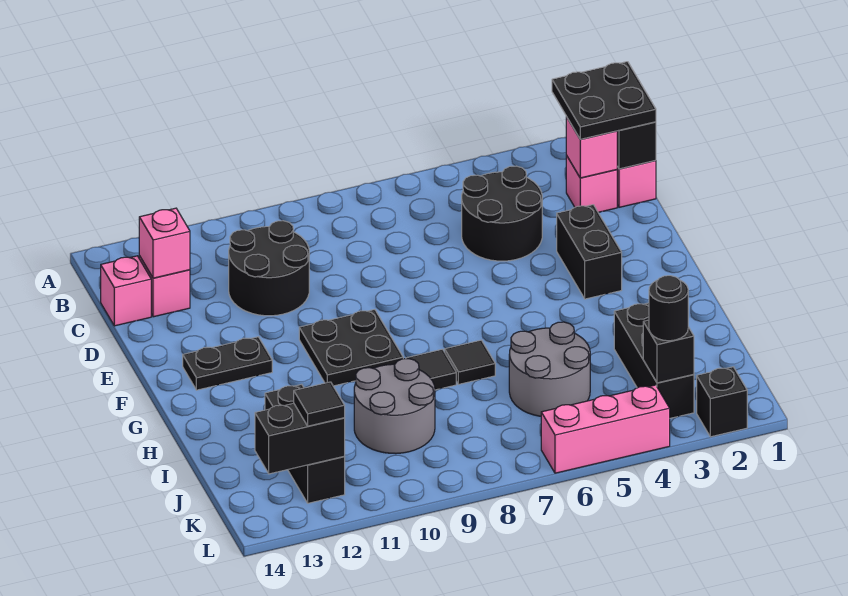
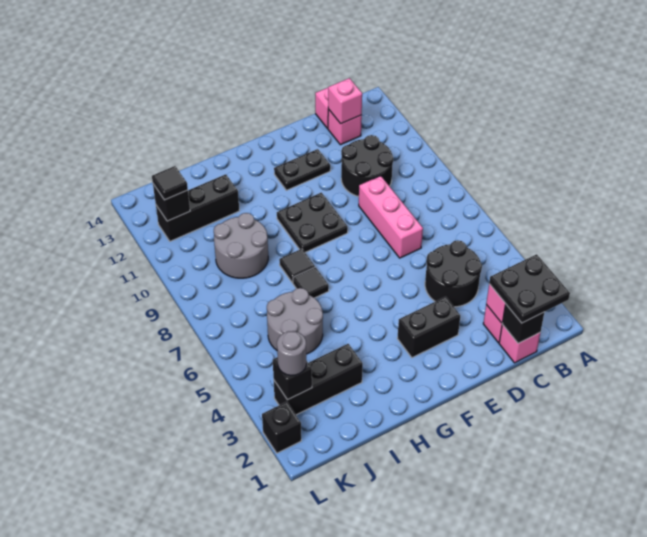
black plate F12:F13 level 1 -> black plate E12:F12 level 1
black round brick K3 level 3 -> grey round brick K3 level 3
black brick K12:K13 level 2 -> black brick K12 level 2
pink brick L4:L6 level 1 -> pink brick D7:D9 level 1

